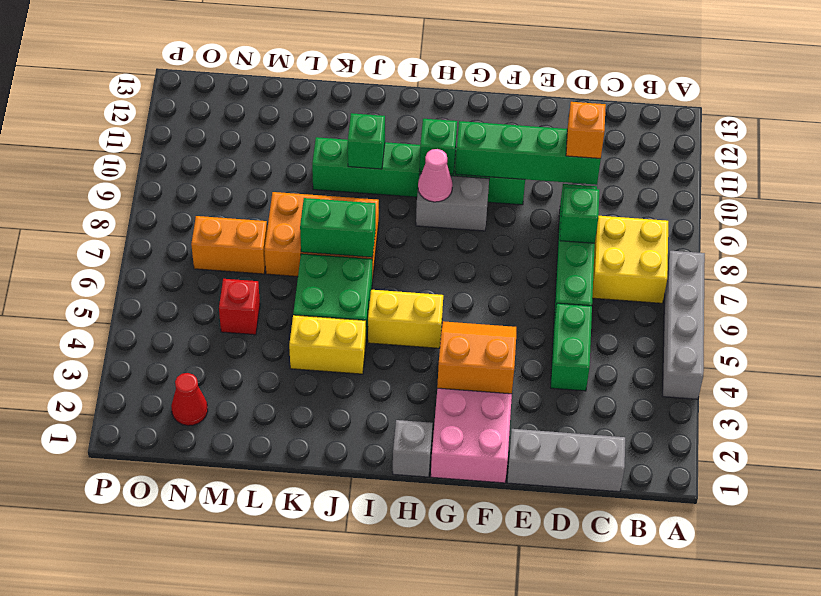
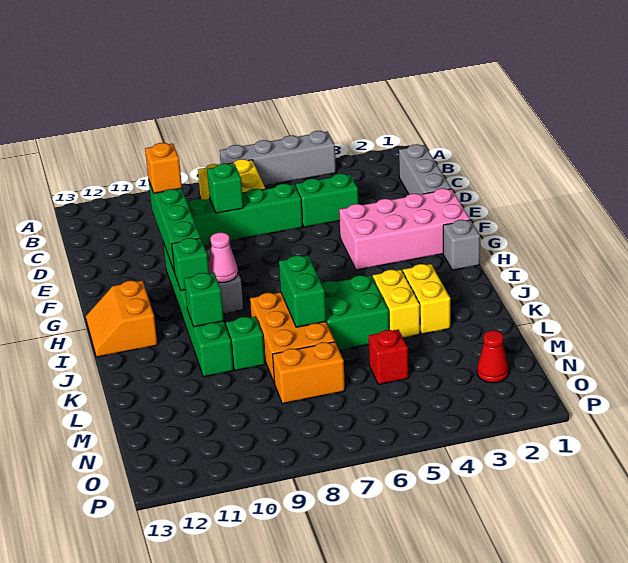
orange slope F3:G4 level 2 top 3 -> orange slope H12:I13 level 1 top 12
yellow brick H5:I5 level 1 -> yellow brick J3:K3 level 1
none -> green brick K9 level 1
orange brick M7:N7 level 1 -> orange brick M7:M8 level 1

